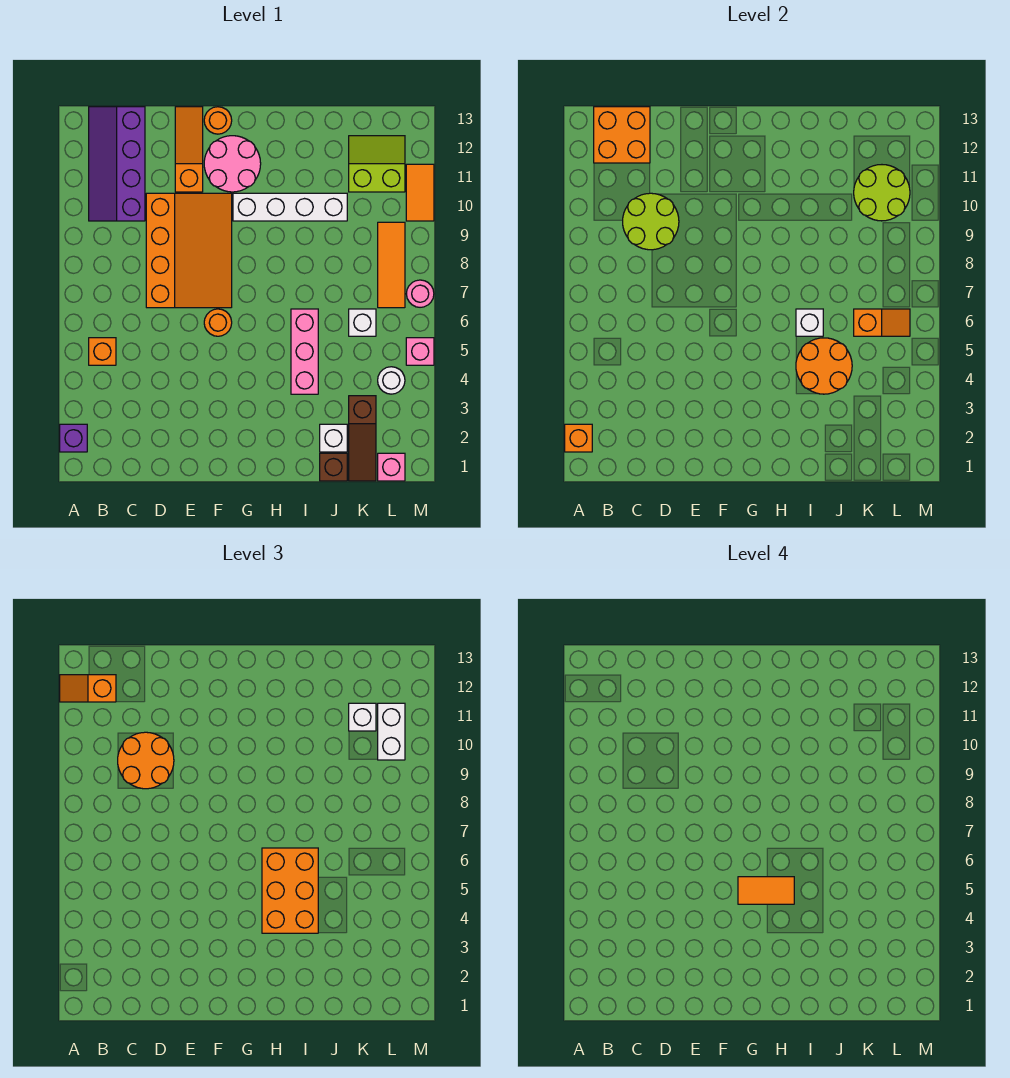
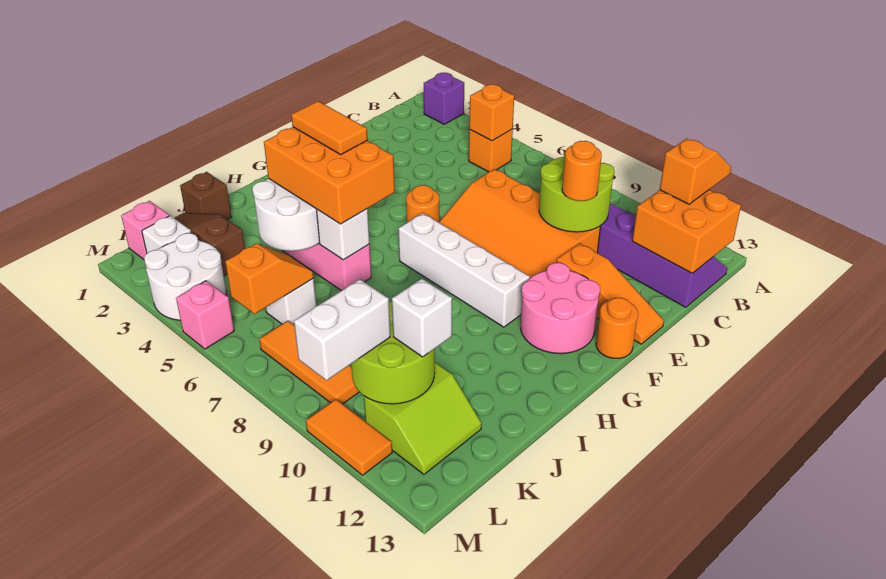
orange brick A2 level 2 -> orange brick B5 level 2
orange round brick C9:D10 level 3 -> orange round brick D10 level 3
orange tile G5:H5 level 4 -> orange tile H4:H5 level 4
white brick G10:J10 level 1 -> white brick G7:G10 level 1
orange round brick I4:J5 level 2 -> white round brick I4:J5 level 2
white brick J2 level 1 -> white brick L2 level 1
orange slope K6:L6 level 2 top K -> orange slope K6:L6 level 2 top L
white round brick L4 level 1 -> white round brick L3:M4 level 1
white brick L10:L11 level 3 -> white brick L10:M10 level 3
pink round brick M7 level 1 -> none

